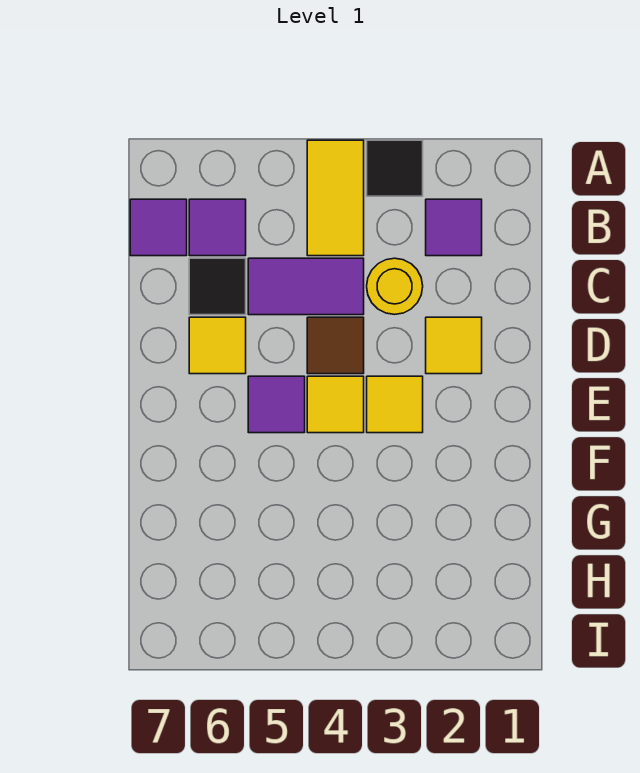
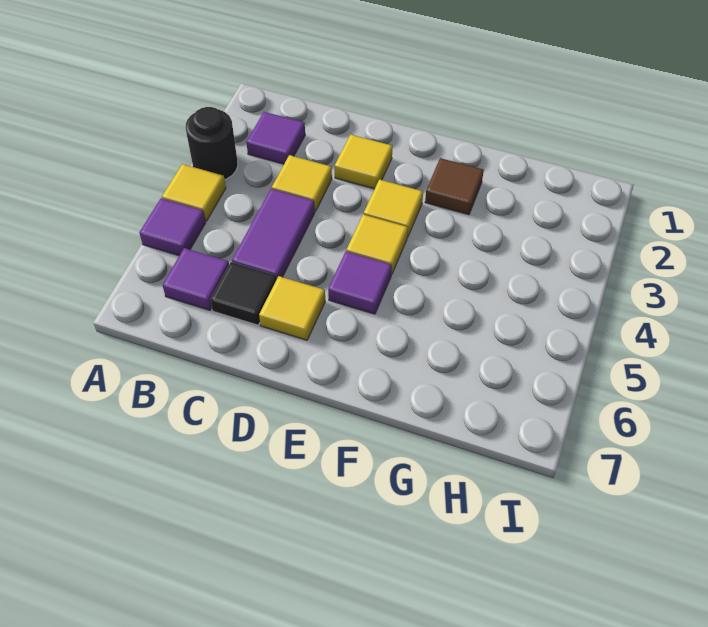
black tile A3 level 1 -> black round brick A3 level 1
yellow tile A4:B4 level 1 -> yellow tile A4 level 1
purple tile B7 level 1 -> purple tile A5 level 1
yellow round brick C3 level 1 -> yellow tile C3 level 1
brown tile D4 level 1 -> brown tile F2 level 1

